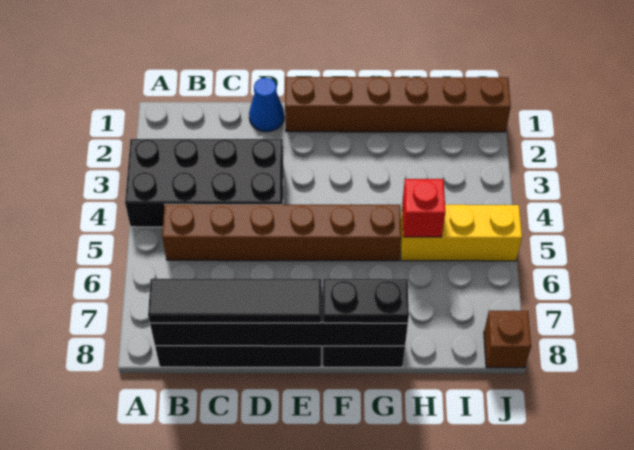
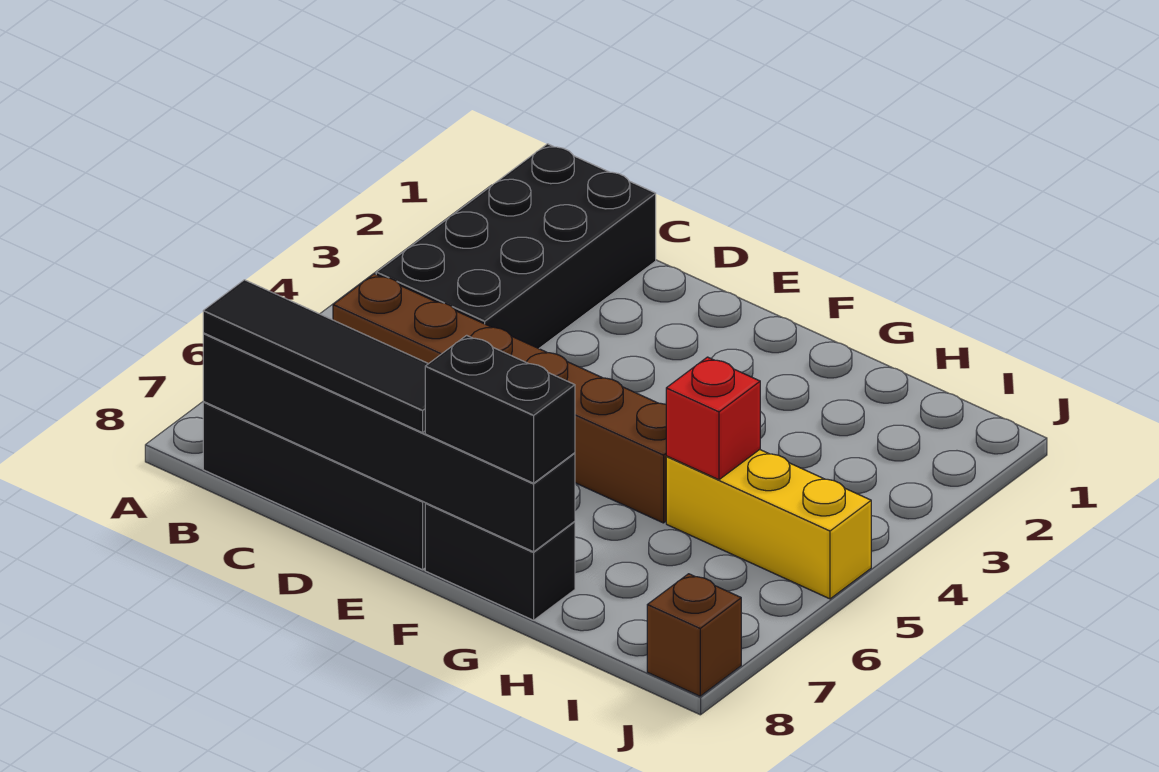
black brick A3:D4 level 1 -> black brick B1:C4 level 1
blue cone D1 level 1 -> none
brown brick E1:J1 level 1 -> none
black plate F8:G8 level 3 -> black brick F8:G8 level 3

